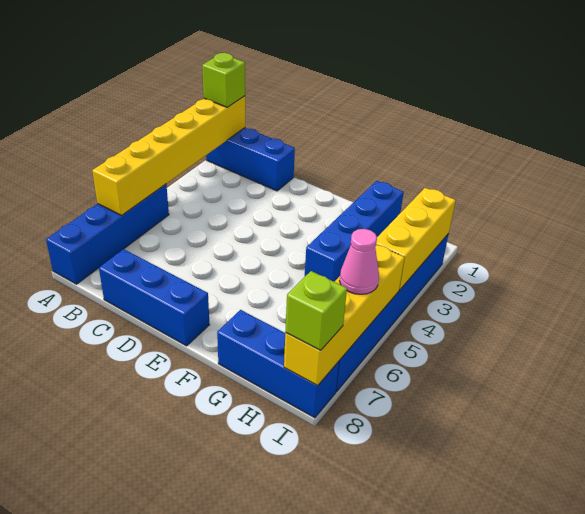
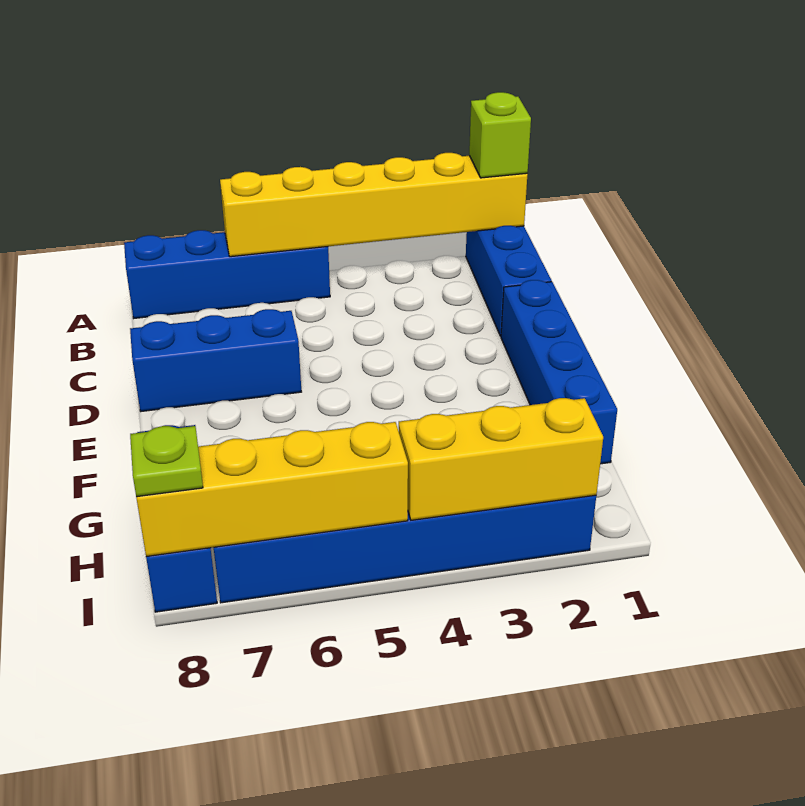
blue brick C8:E8 level 1 -> blue brick D6:D8 level 1
blue brick G1:G4 level 1 -> blue brick D1:G1 level 1
pink cone I6 level 3 -> none
lime brick I8 level 3 -> lime plate I8 level 3

